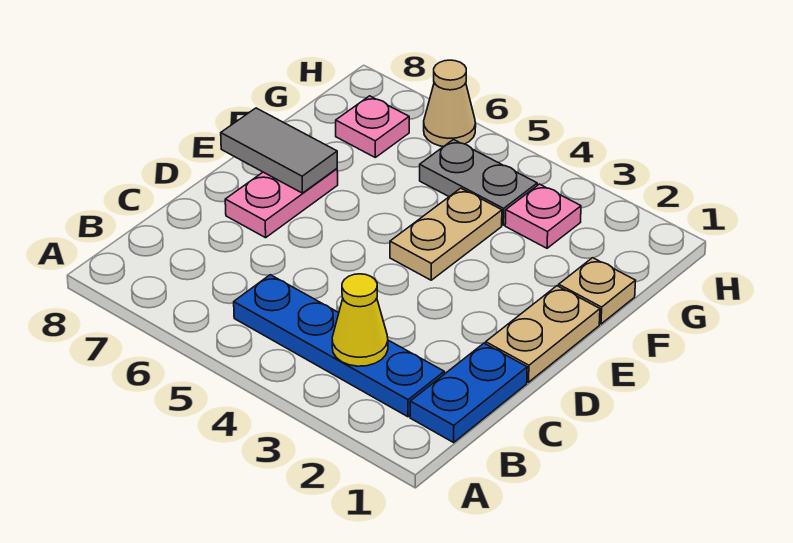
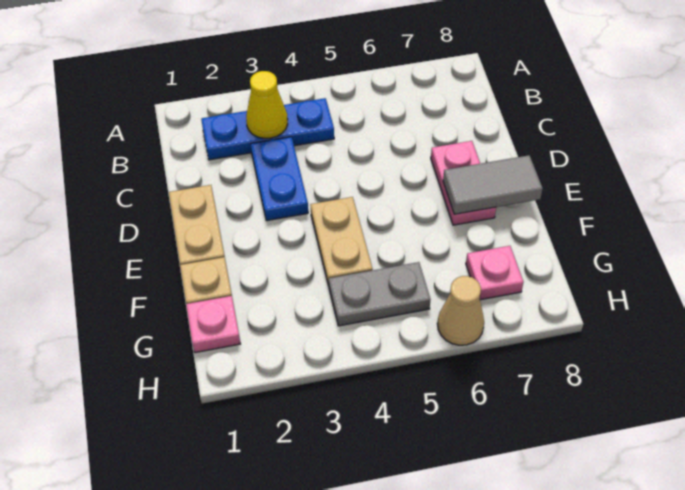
blue plate B1:C1 level 1 -> blue plate C3:D3 level 1
blue plate B2:B5 level 1 -> blue plate B2:B4 level 1
pink plate G3 level 1 -> pink plate G1 level 1

